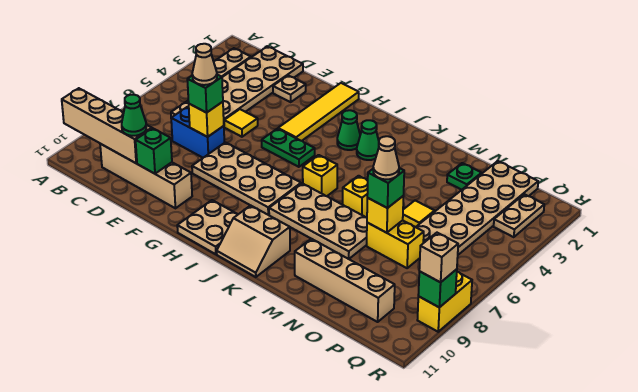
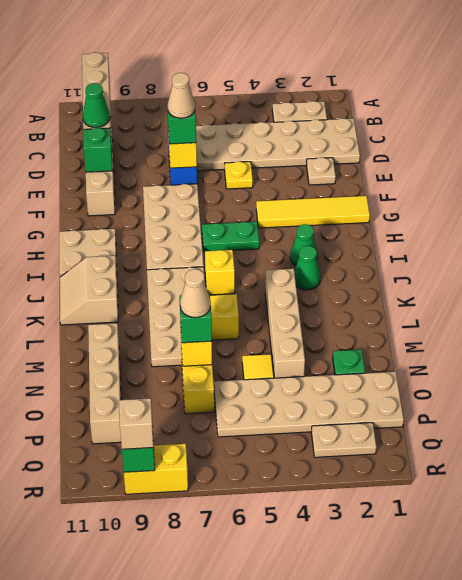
yellow tile E5 level 1 -> yellow plate E5 level 1
green plate G5:H5 level 1 -> green plate H5:H6 level 1
none -> tan brick K4:N4 level 1

